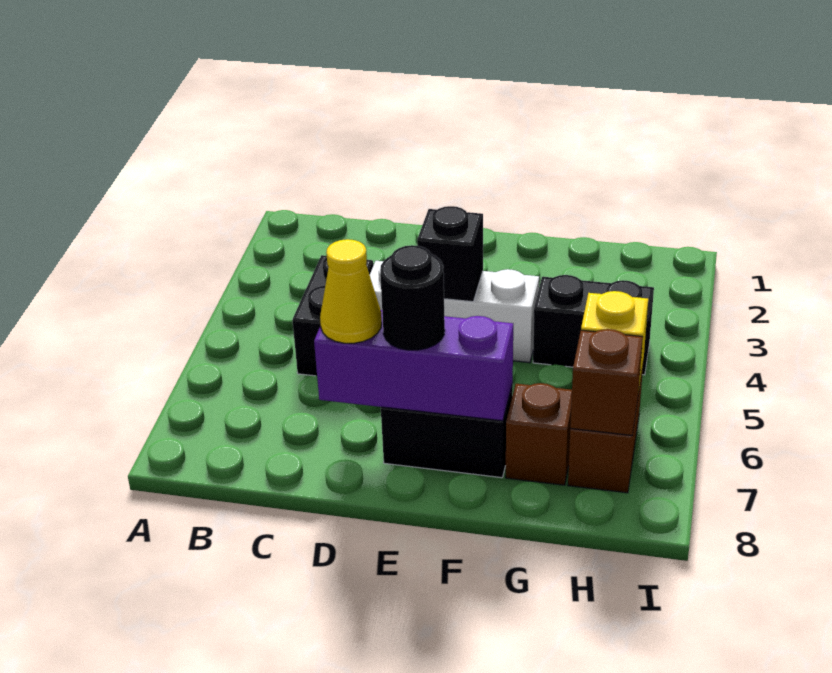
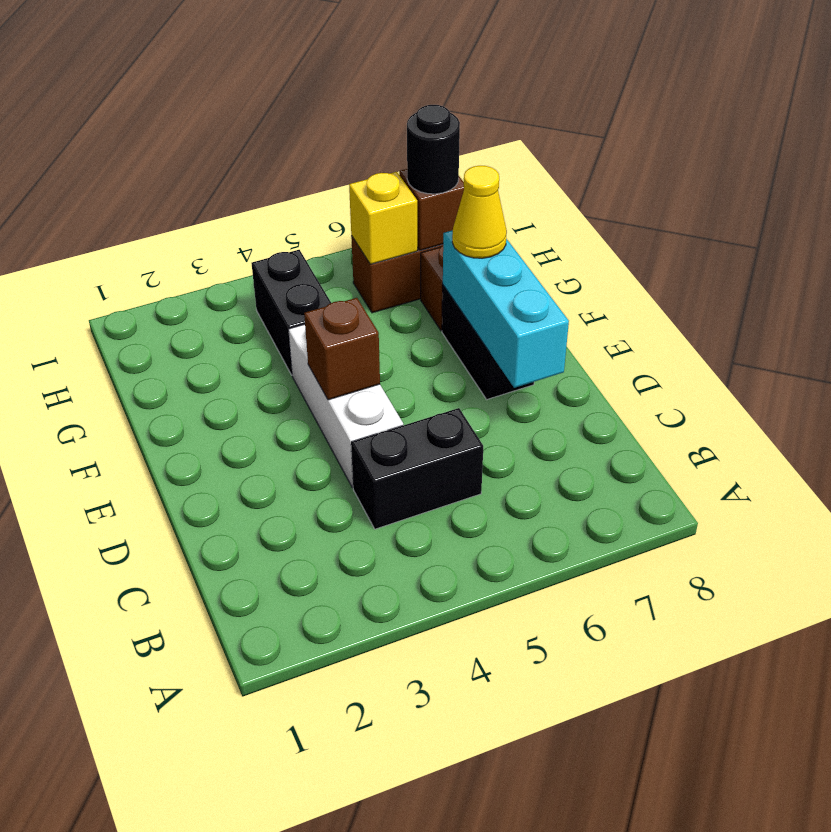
purple brick D7:F7 level 2 -> cyan brick D7:F7 level 2
yellow cone D7 level 3 -> yellow cone F7 level 3
black brick E4 level 2 -> brown brick E4 level 2
black round brick E7 level 3 -> black round brick H7 level 3

